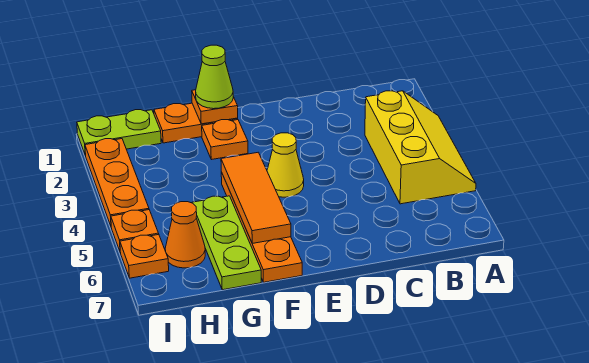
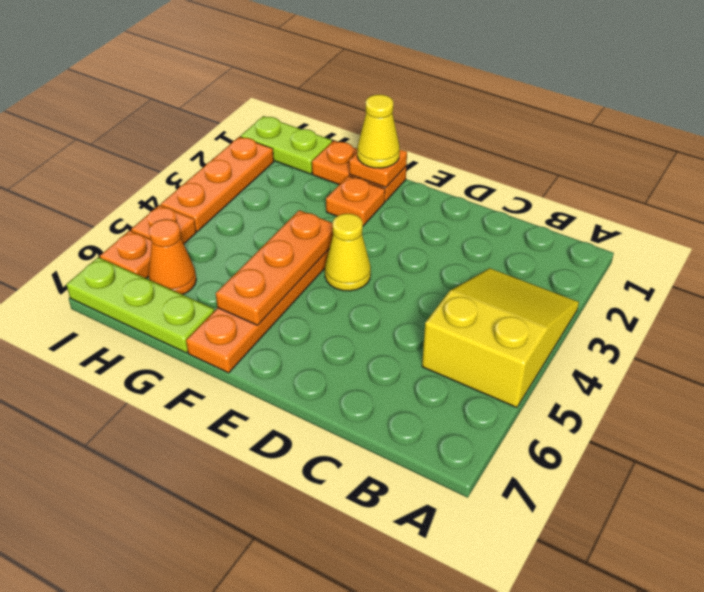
yellow slope A3:B5 level 1 top B -> yellow slope A3:B5 level 1 top 5
lime cone F1 level 3 -> yellow cone F1 level 3
orange tile F4:F6 level 2 -> orange plate F4:F6 level 2
lime plate G5:G7 level 1 -> lime plate G7:I7 level 1

